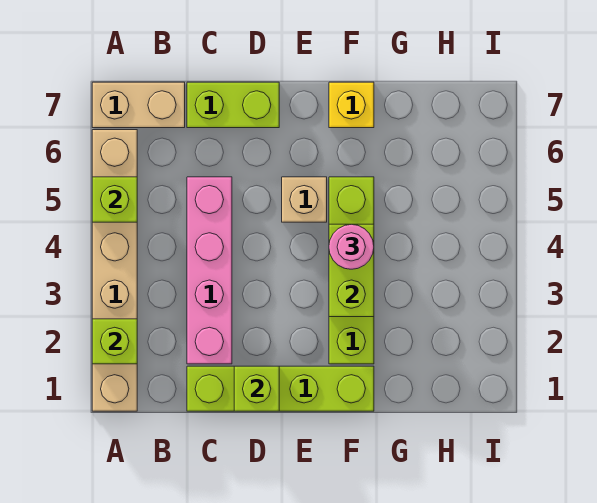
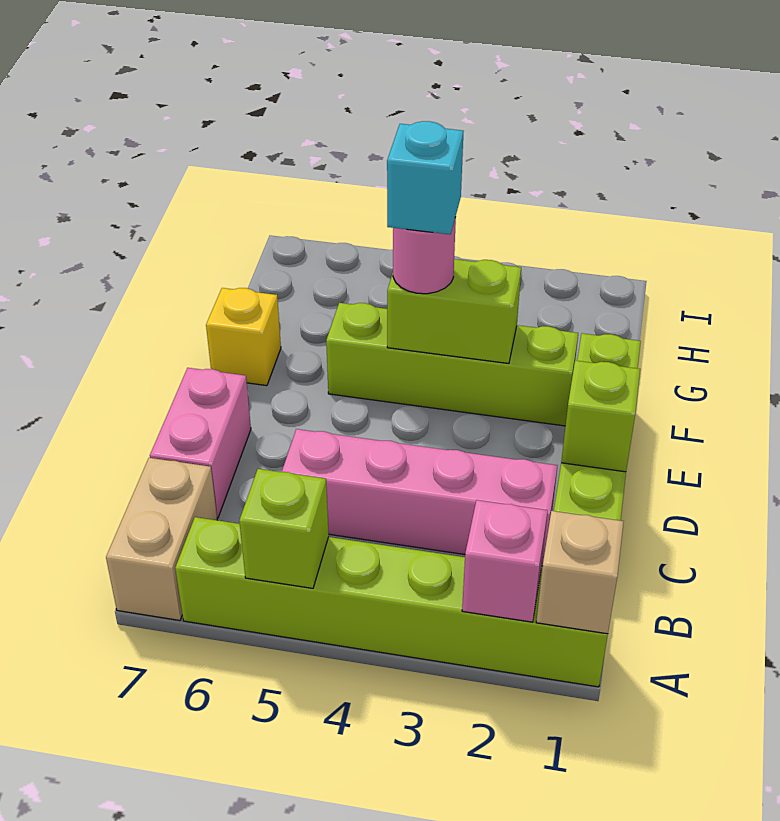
tan brick A1:A6 level 1 -> lime brick A1:A6 level 1
lime brick A2 level 2 -> pink brick A2 level 2
lime brick C7:D7 level 1 -> pink brick C7:D7 level 1
tan brick E5 level 1 -> tan brick A1 level 2
none -> cyan brick F4 level 4

